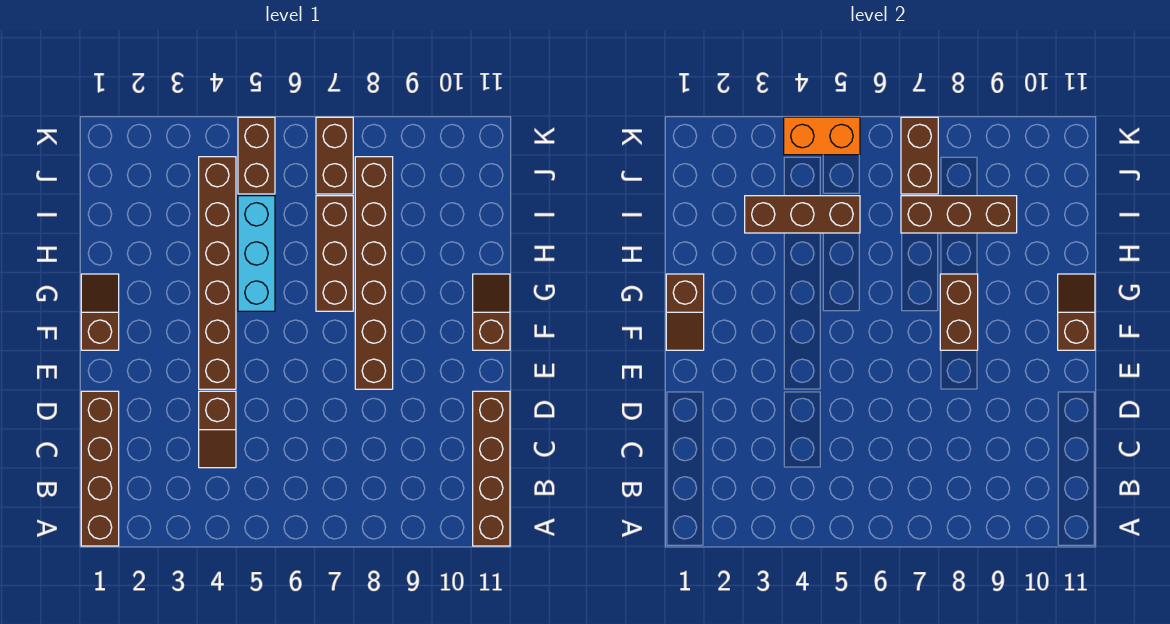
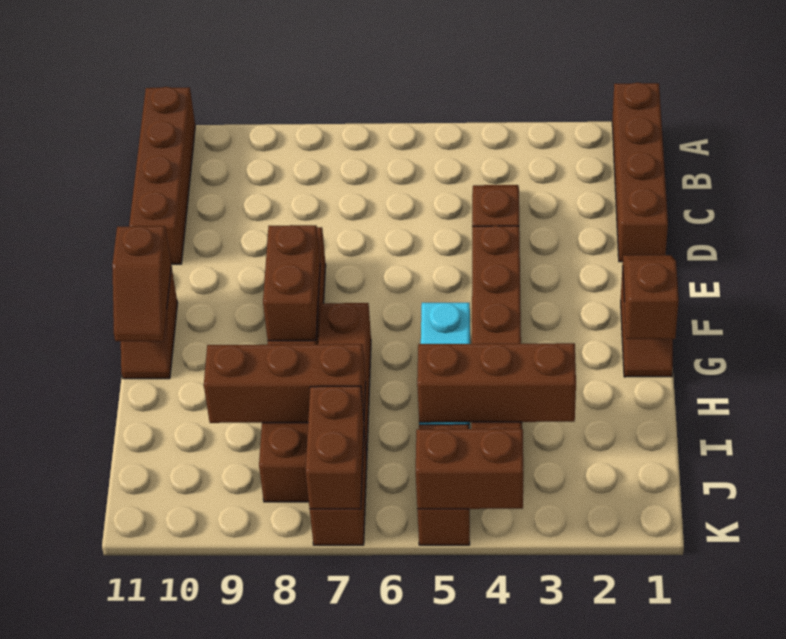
orange brick K4:K5 level 2 -> brown brick K4:K5 level 2

